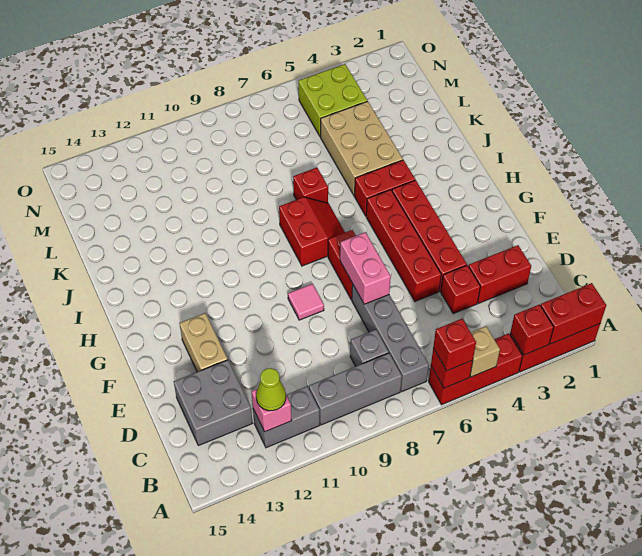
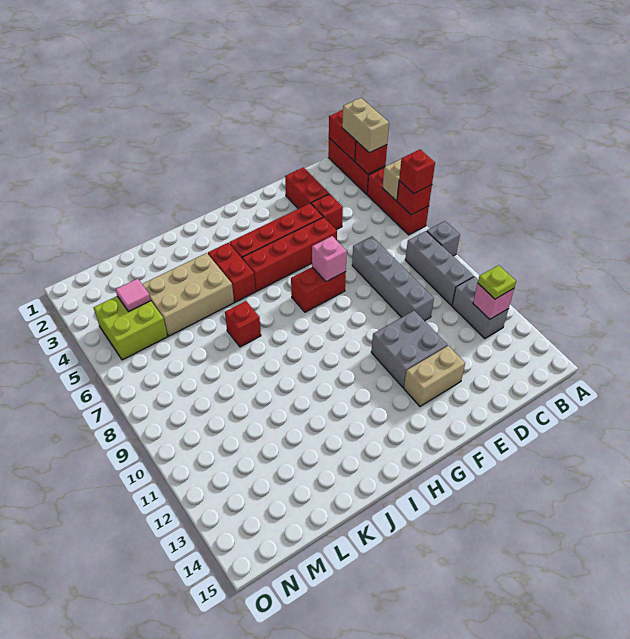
none -> tan brick A2:A3 level 3
grey brick B7:E7 level 1 -> grey brick D7:D10 level 1
lime cone B12 level 3 -> lime plate B12 level 3
grey brick C8 level 1 -> grey brick A8 level 1
grey brick C13:D14 level 1 -> grey brick E11:F12 level 1
pink brick E7:F7 level 2 -> pink brick F7 level 2
pink tile F9 level 1 -> pink tile M4 level 2
red slope H7:I8 level 1 top 8 -> none

